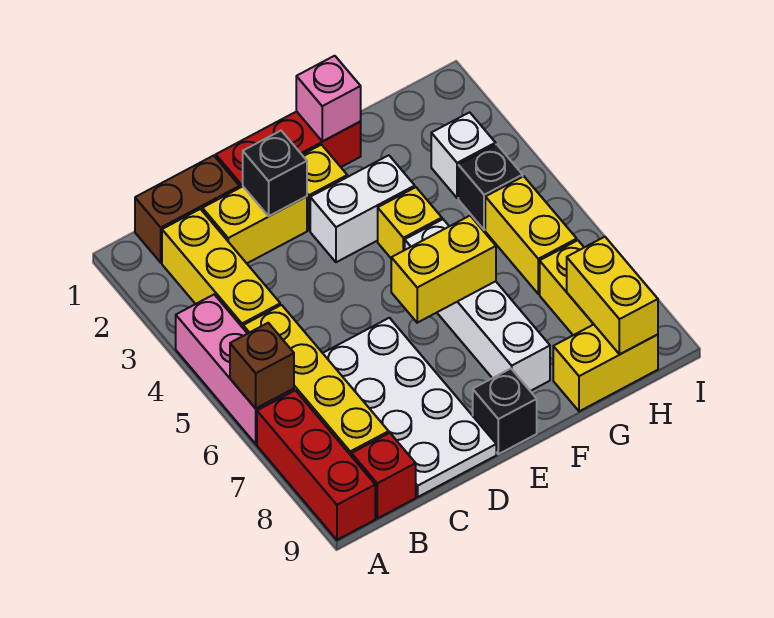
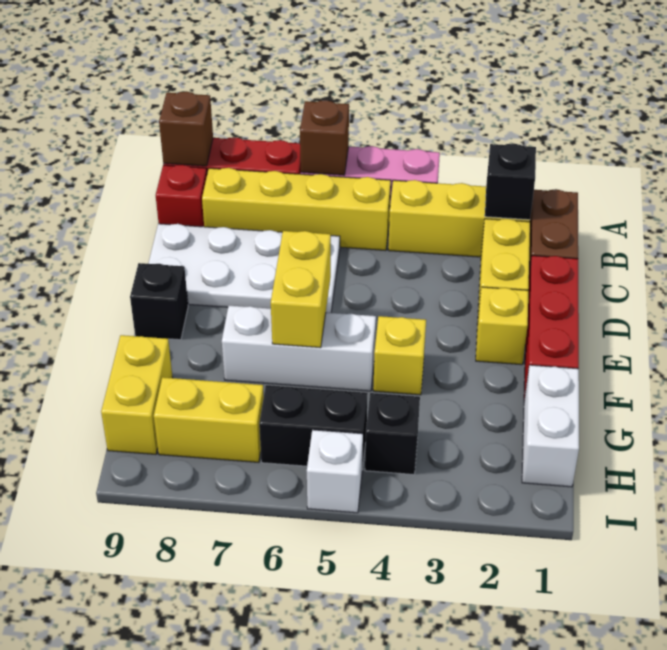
none -> brown brick A9 level 2
black brick D2 level 2 -> black brick B2 level 2
white brick E3:F3 level 1 -> white brick G1:H1 level 1
pink brick F1 level 2 -> none
white brick F5:F8 level 1 -> white brick F5:F7 level 1
white brick H3 level 1 -> white brick I5 level 1
yellow brick H5:H6 level 1 -> black brick H5:H6 level 1
yellow brick H8:H9 level 2 -> none

